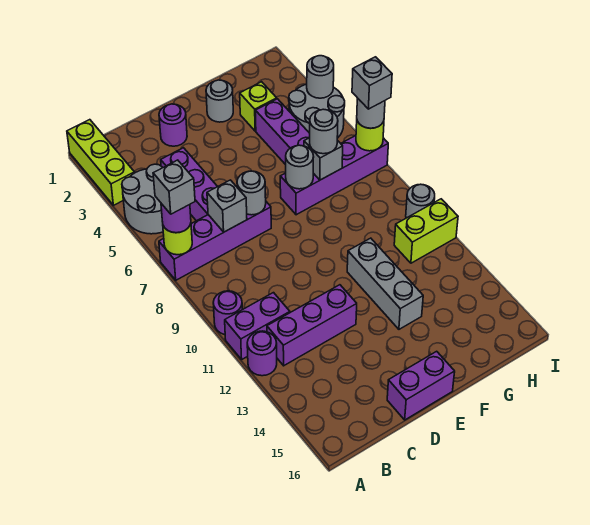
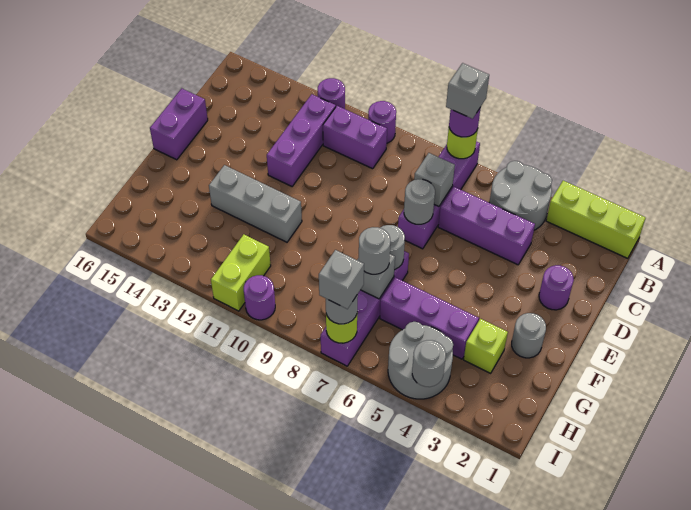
purple brick A11:B11 level 1 -> purple brick B10:B11 level 1
grey round brick I10 level 1 -> purple round brick I10 level 1

